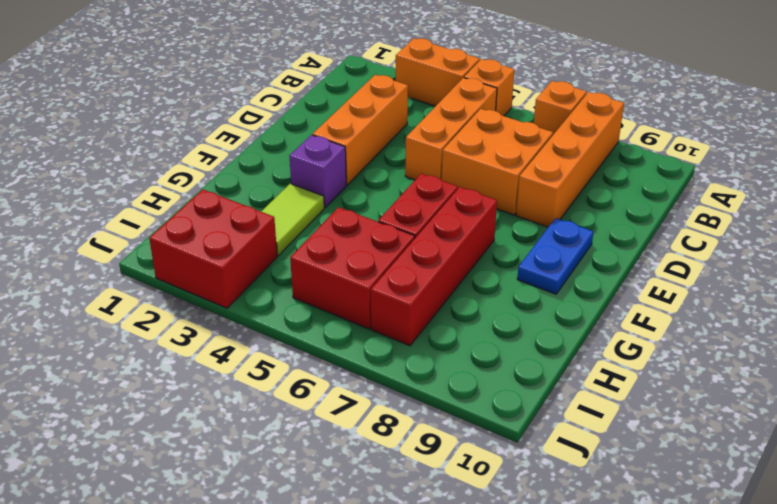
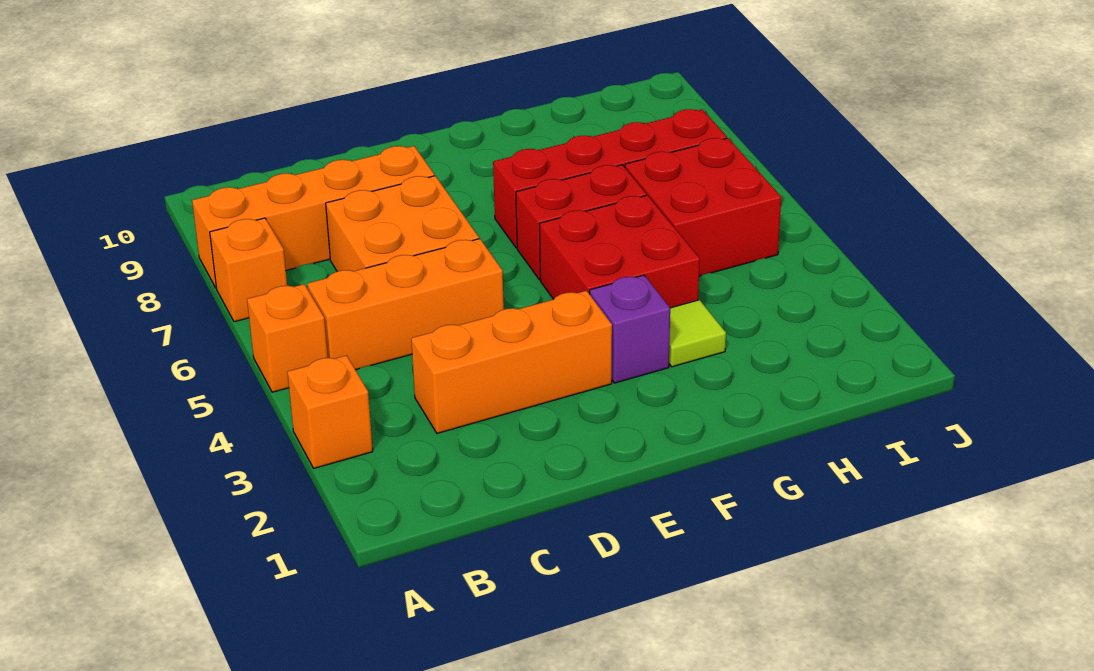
orange brick A3:A4 level 1 -> orange brick A3 level 1
blue plate E9:F9 level 1 -> none
lime tile G3:H3 level 1 -> lime tile G3 level 1
red brick I2:J3 level 1 -> red brick F4:G5 level 1

